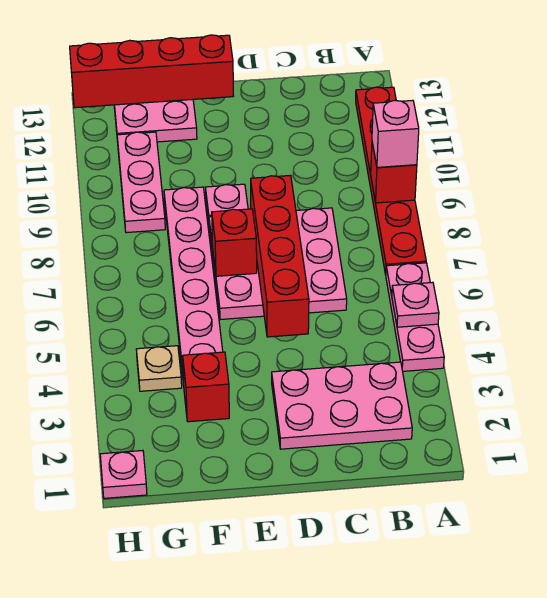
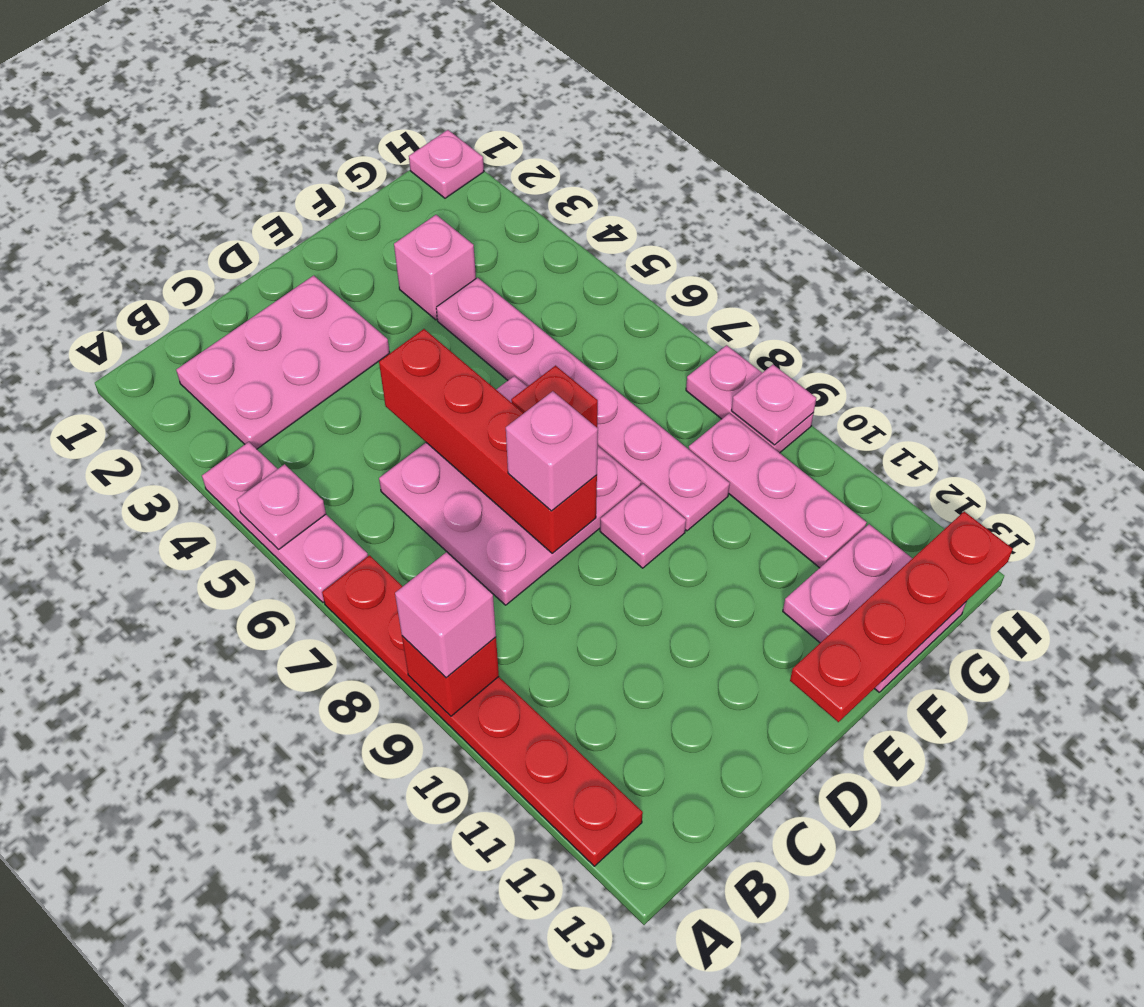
none -> pink brick D8 level 3
red brick E13:H13 level 2 -> red plate E13:H13 level 2
red brick F3 level 1 -> pink brick F3 level 1
tan plate G4 level 1 -> none
none -> pink plate H8:H9 level 1
none -> pink plate H9 level 2

